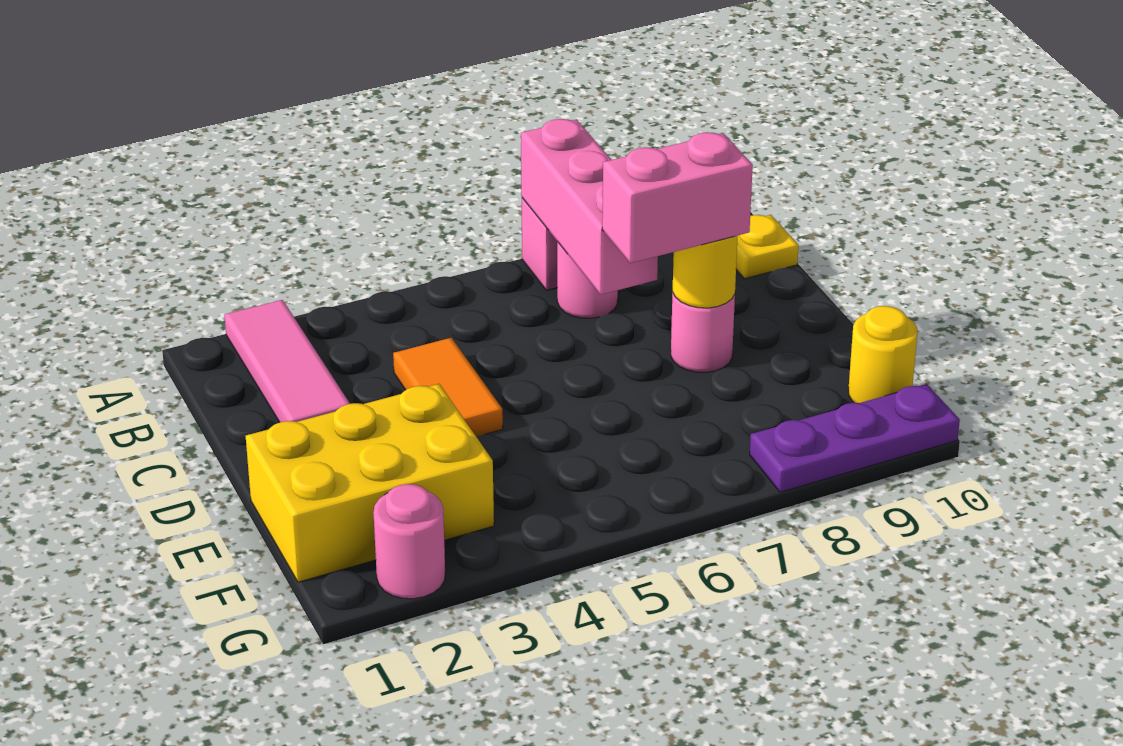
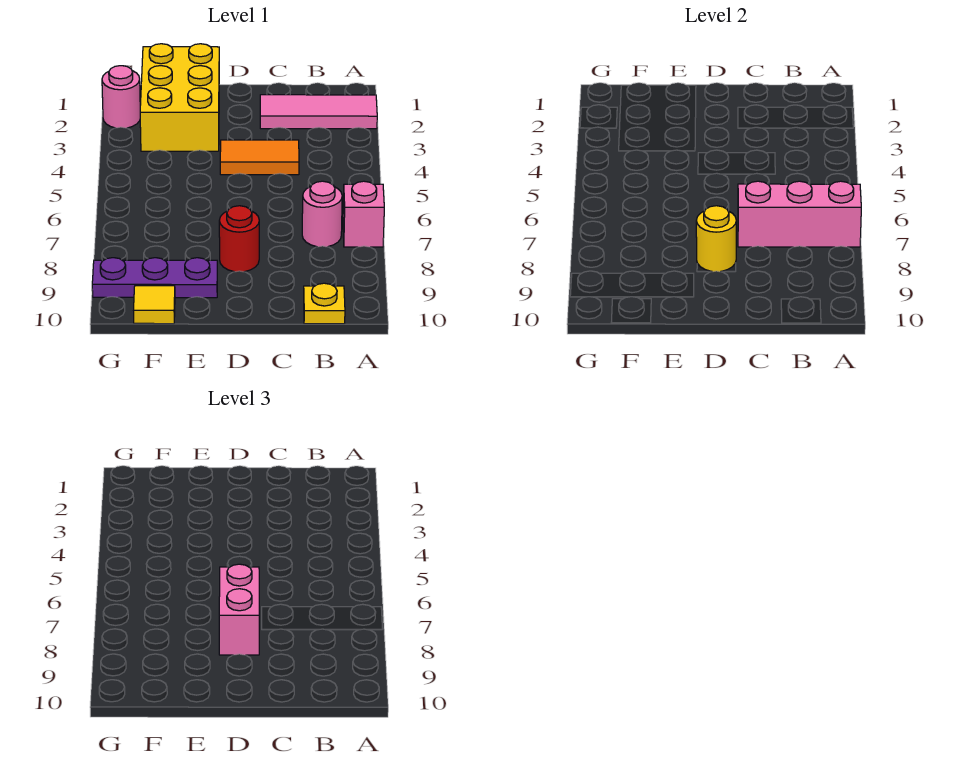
pink round brick D8 level 1 -> red round brick D8 level 1
yellow round brick F10 level 1 -> yellow tile F10 level 1
purple plate G8:G10 level 1 -> purple plate E9:G9 level 1

